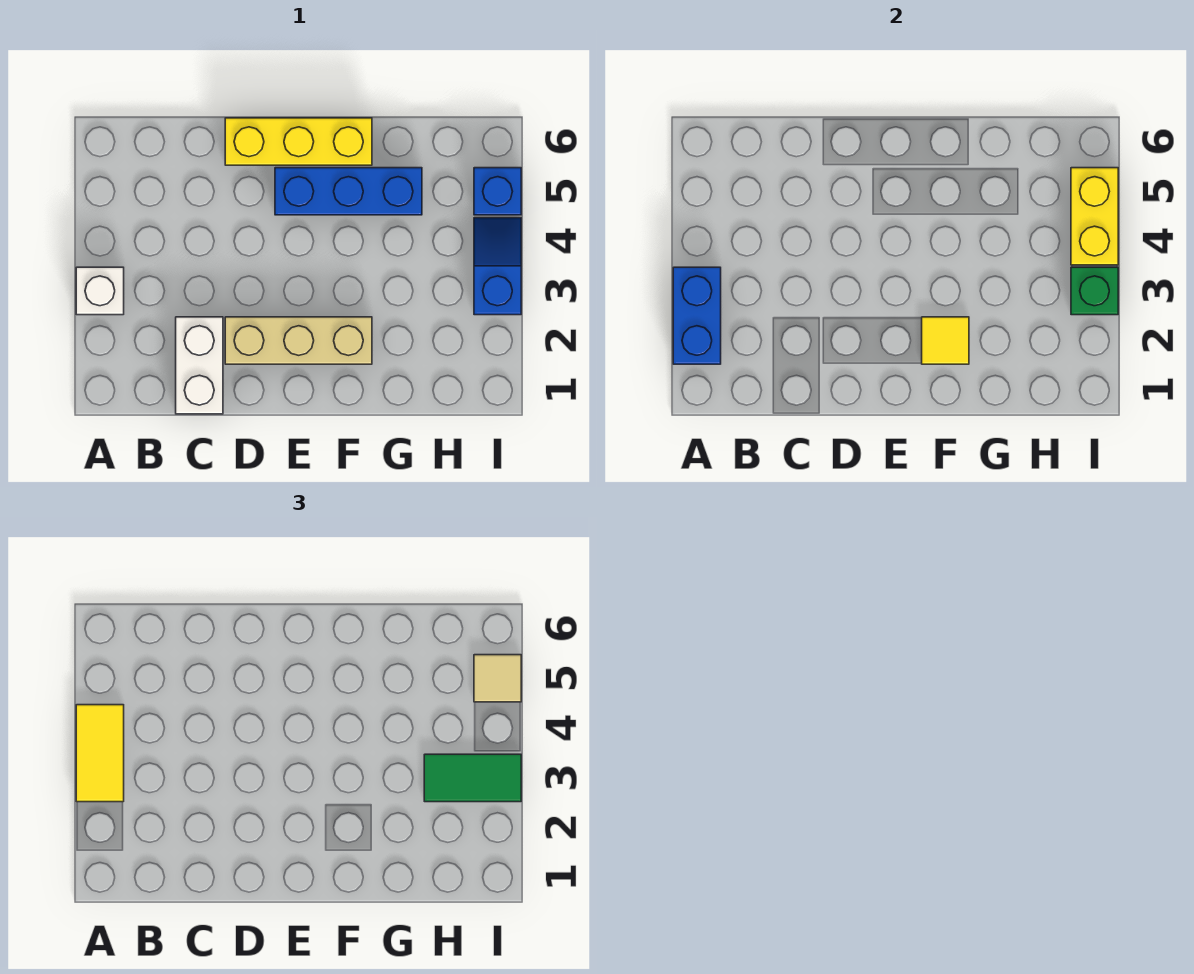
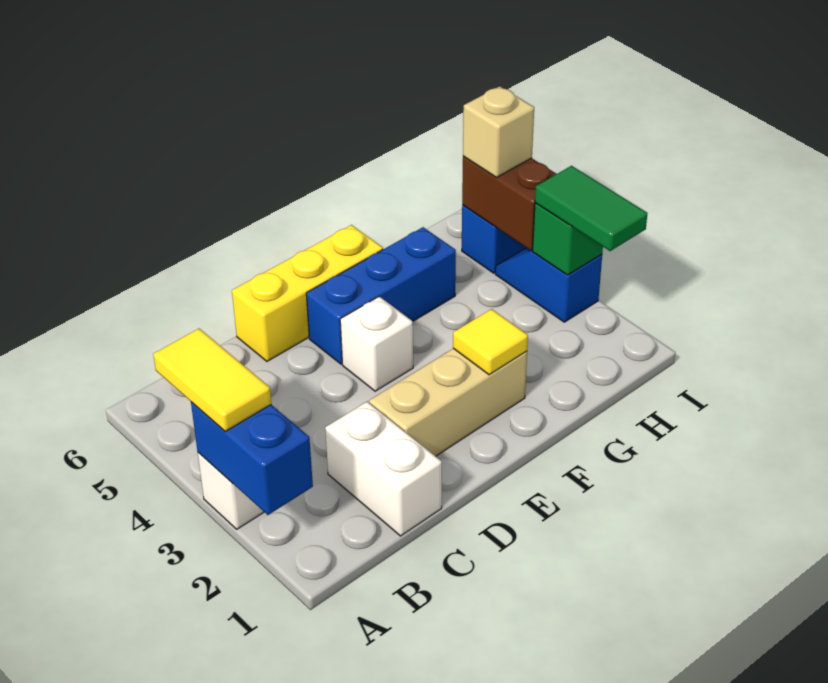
none -> white brick E4 level 1
green tile H3:I3 level 3 -> green tile I2:I3 level 3
yellow brick I4:I5 level 2 -> brown brick I4:I5 level 2
tan tile I5 level 3 -> tan brick I5 level 3

